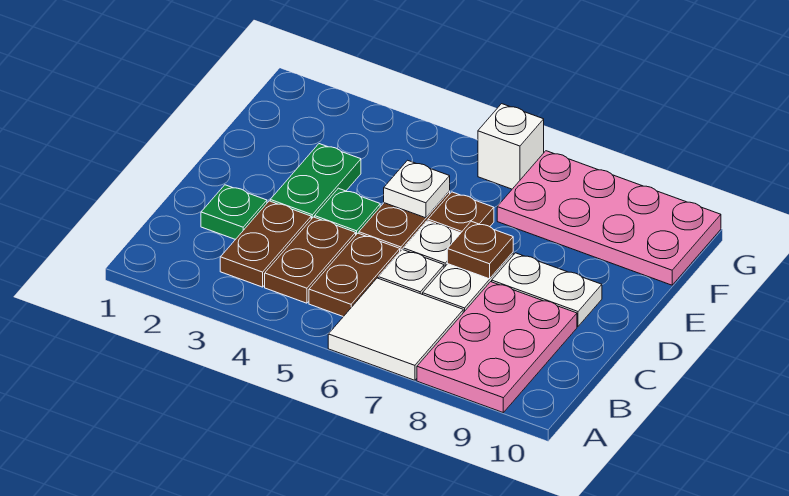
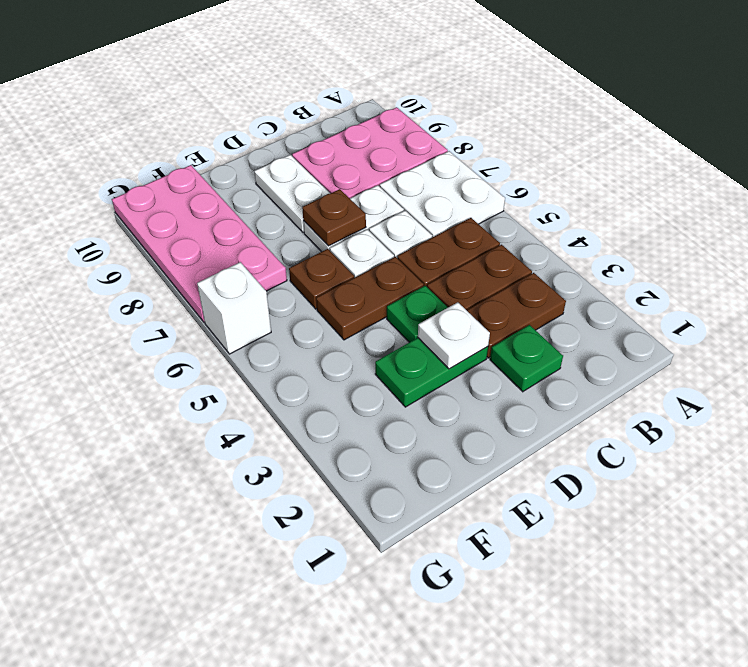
white tile A6:B7 level 1 -> white plate A6:B7 level 1
white plate E5 level 2 -> white plate D3 level 2

